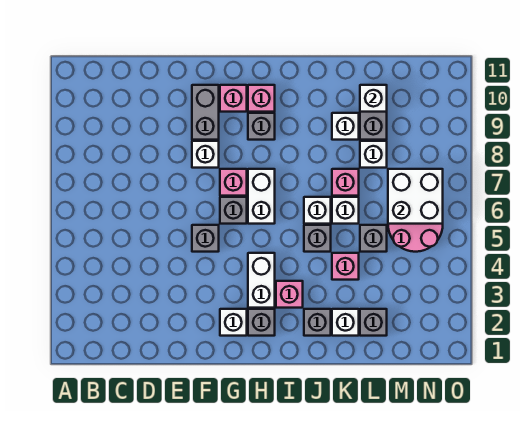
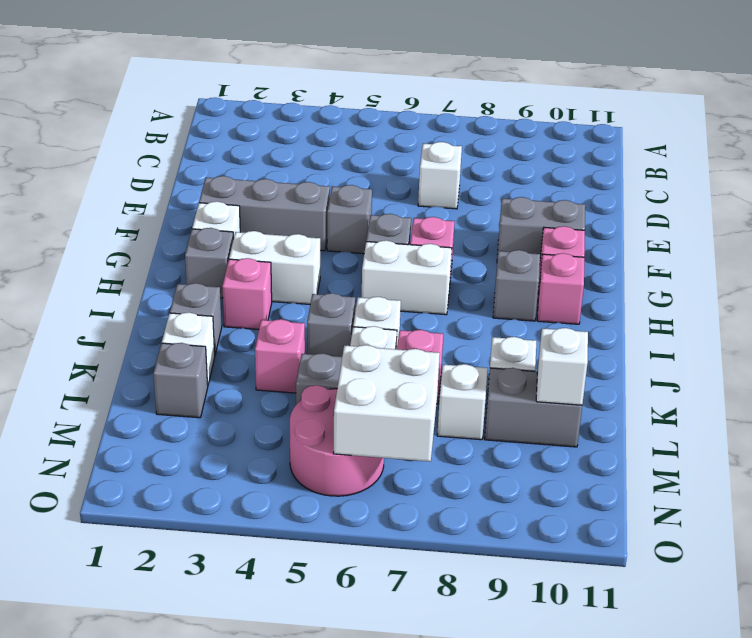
none -> grey brick F2:F4 level 1
white brick F8 level 1 -> white brick D7 level 1

